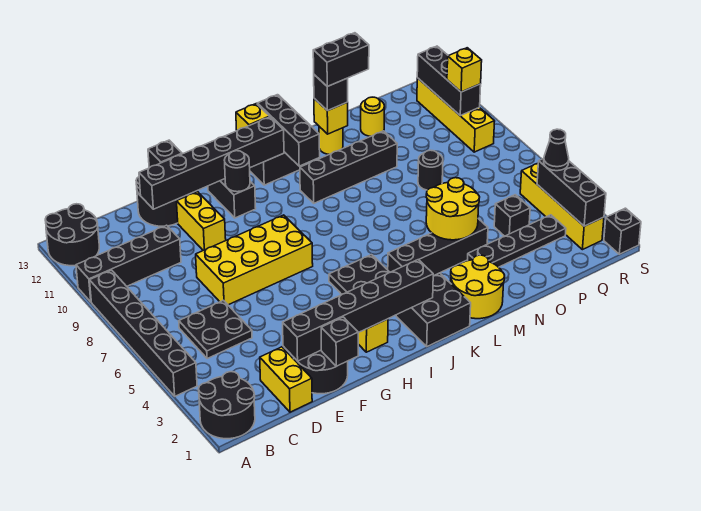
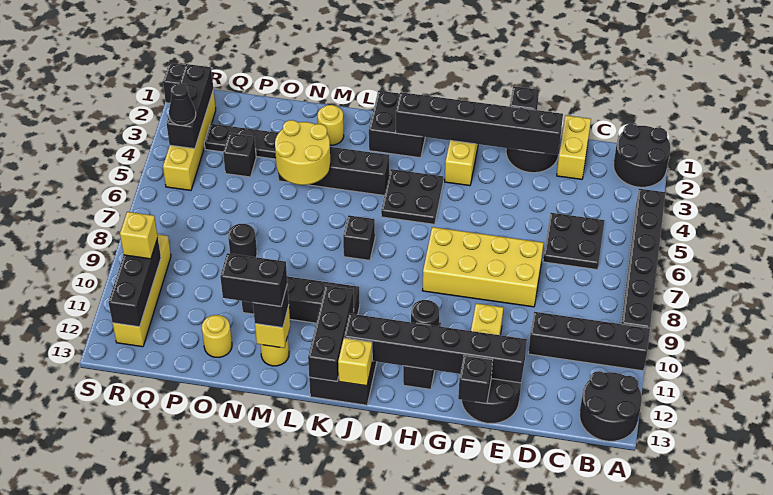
none -> black brick K7 level 1
yellow round brick L1:M2 level 1 -> yellow round brick M2 level 1

